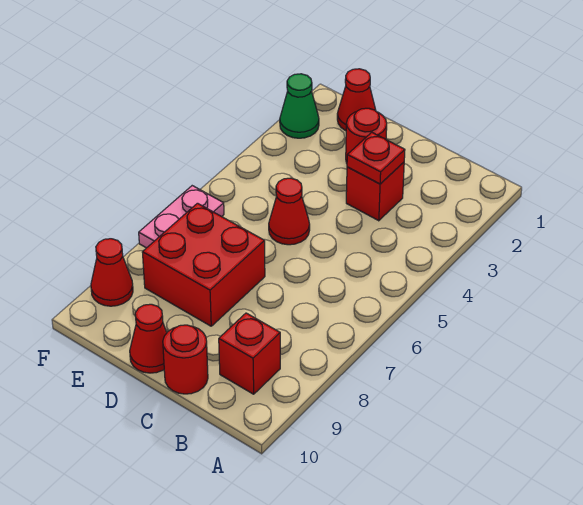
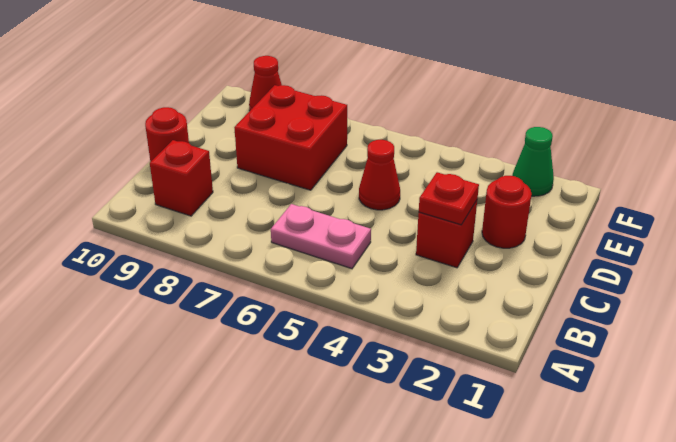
red cone D10 level 1 -> none
red cone E1 level 1 -> none
pink plate F6:F7 level 1 -> pink plate B5:B6 level 1

